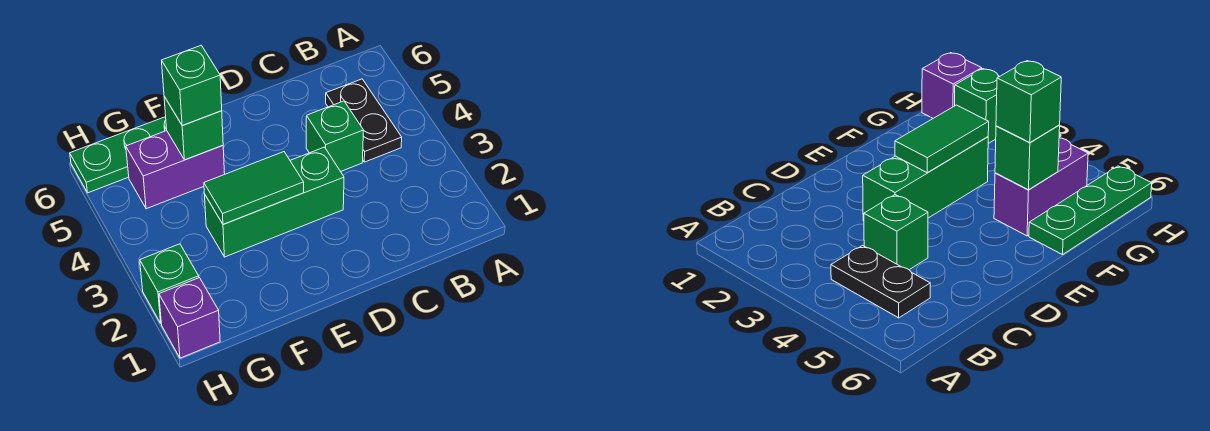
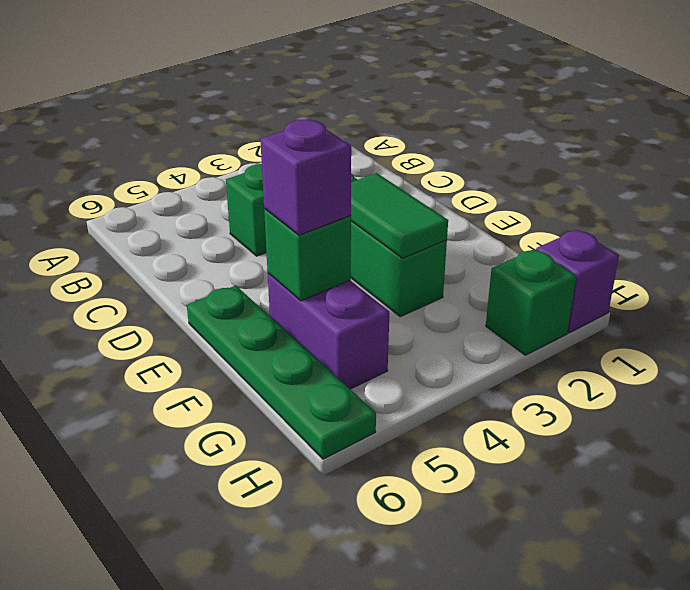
black plate B4:B5 level 1 -> none
green brick F5 level 3 -> purple brick F5 level 3
green plate F6:H6 level 1 -> green plate E6:H6 level 1

